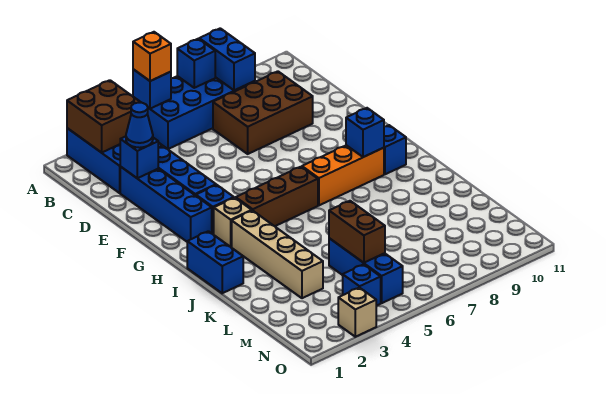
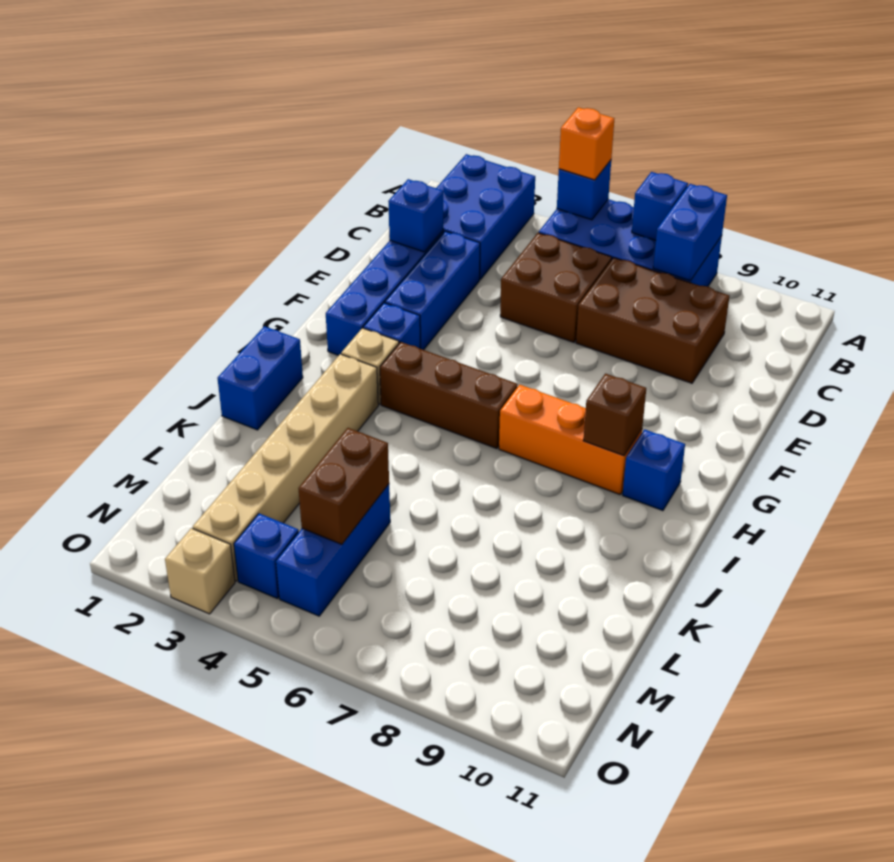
brown brick A2:B3 level 2 -> brown brick C5:D6 level 1
blue cone D2 level 3 -> none
blue brick H9 level 2 -> brown brick H9 level 2
tan brick I3:L3 level 1 -> tan brick I3:N3 level 1

